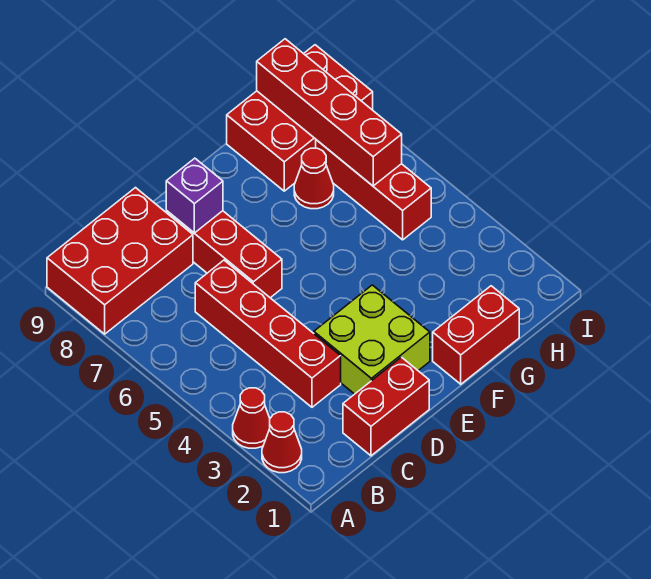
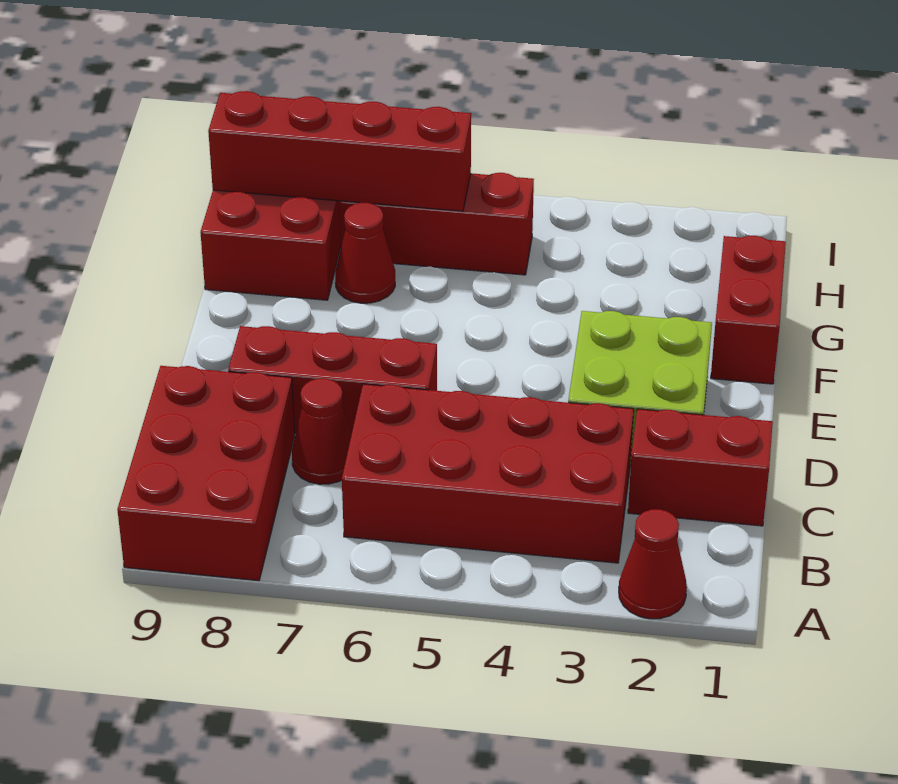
red cone A3 level 1 -> red cone C7 level 1
red brick C1:D1 level 1 -> red brick C1:C2 level 1
red brick C3:C6 level 1 -> red brick B3:C6 level 1
purple brick D8 level 2 -> none

